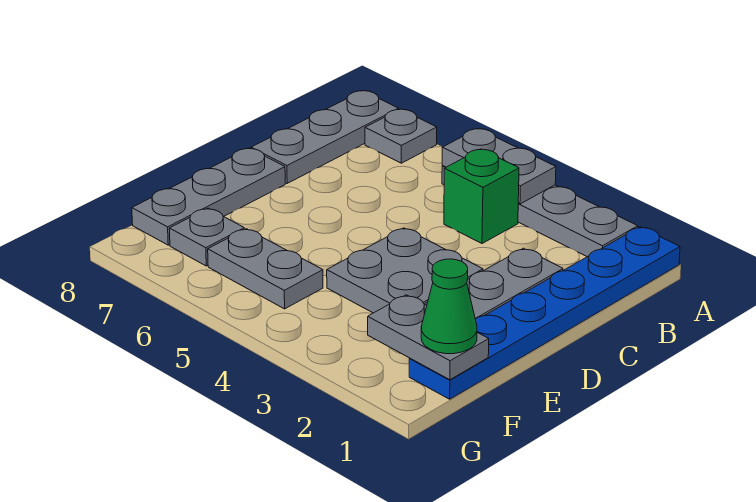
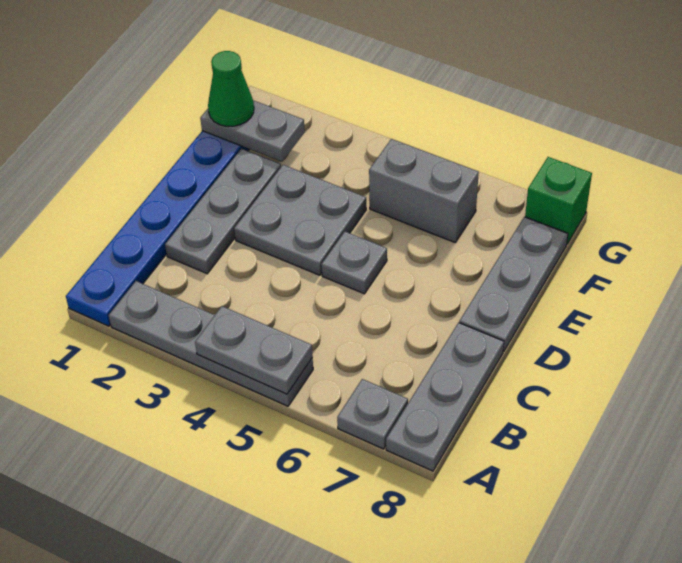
green brick B4 level 1 -> green brick G8 level 1
grey plate F5:F6 level 1 -> grey brick F5:F6 level 1
grey plate F7 level 1 -> grey plate D5 level 1

